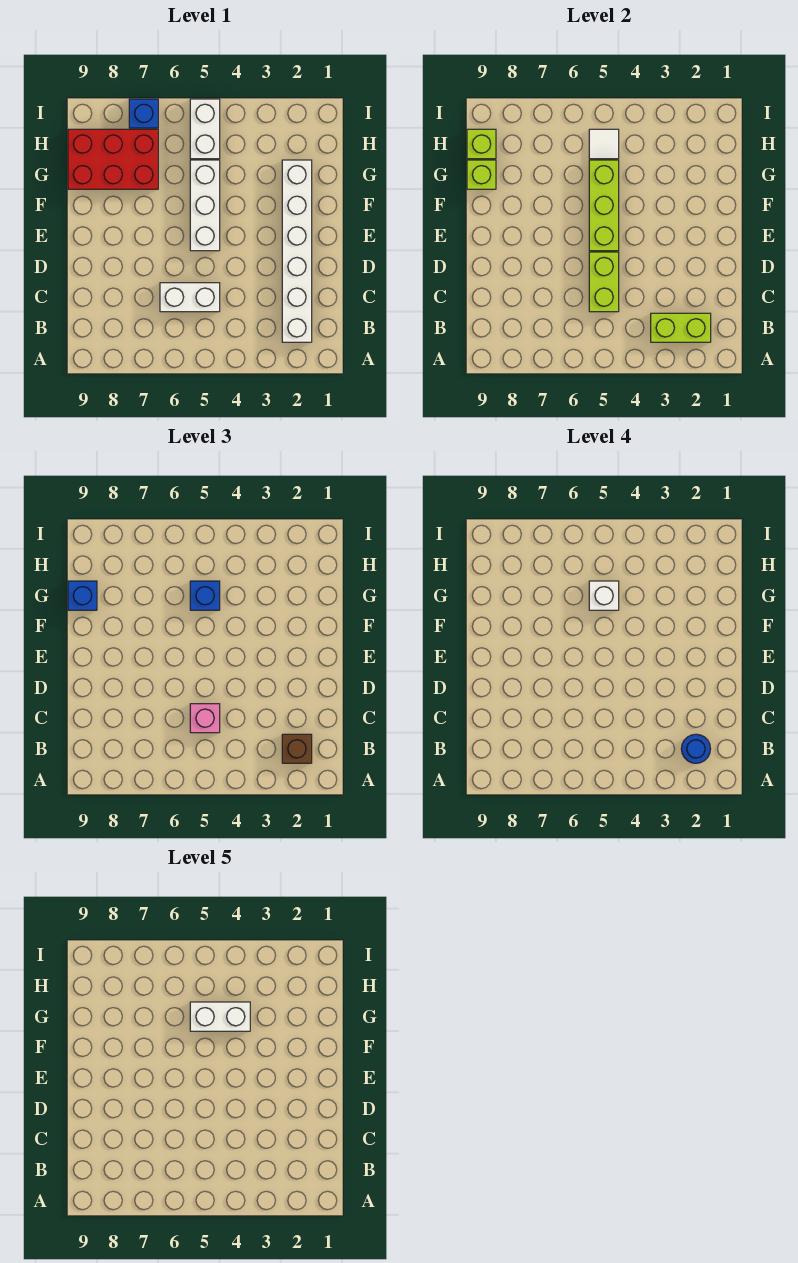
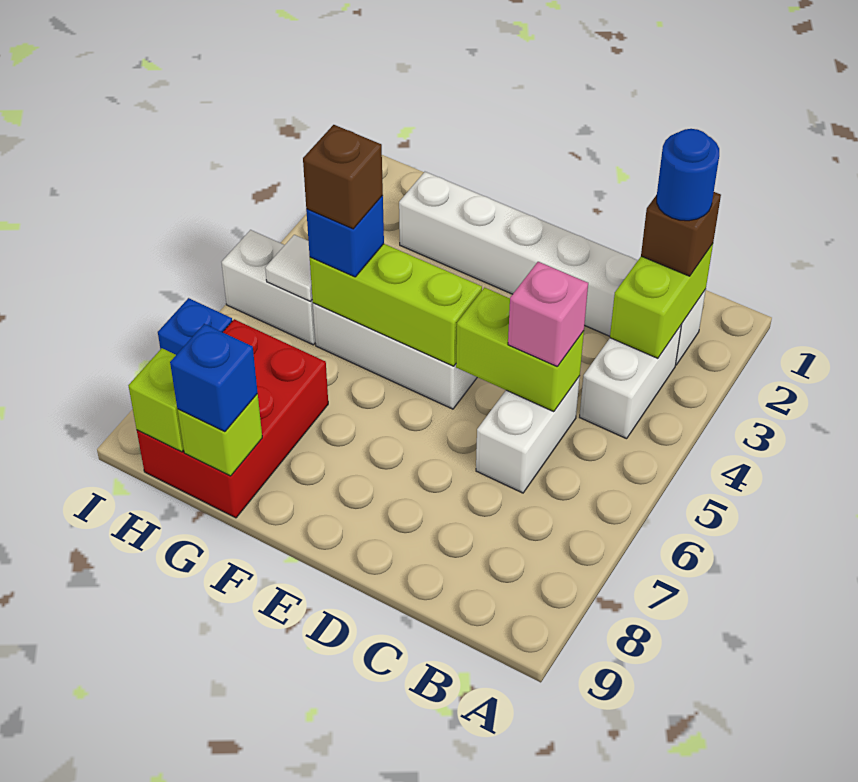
white brick G4:G5 level 5 -> white brick B3:B4 level 1
white brick G5 level 4 -> brown brick G5 level 4

